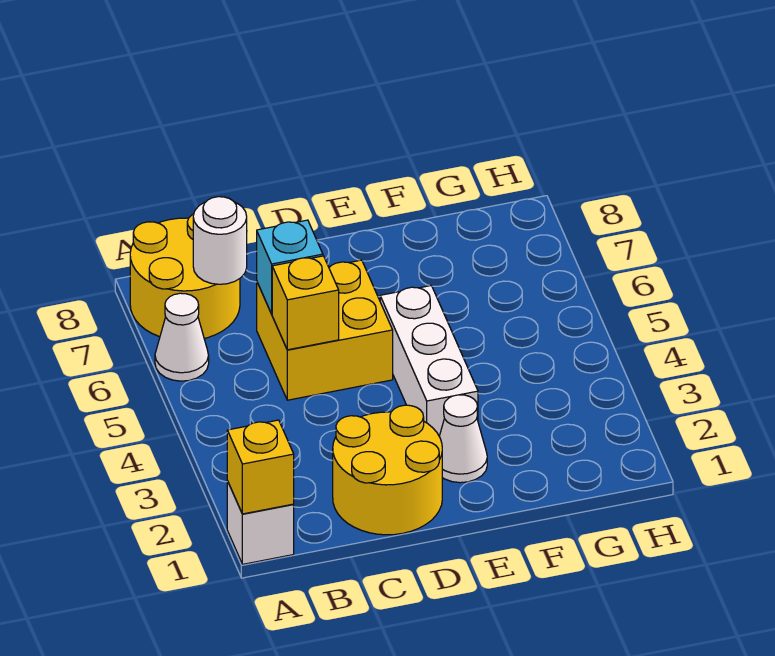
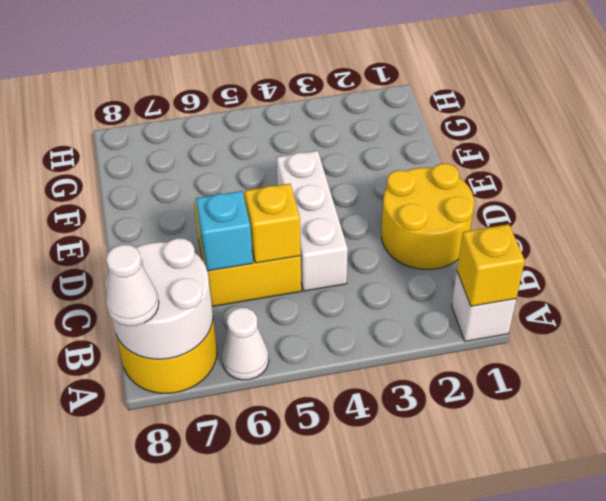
white round brick B7 level 2 -> white round brick A7:B8 level 2
white cone E2 level 1 -> white cone A8 level 3
white brick E3:E5 level 1 -> white brick C4:E4 level 1

